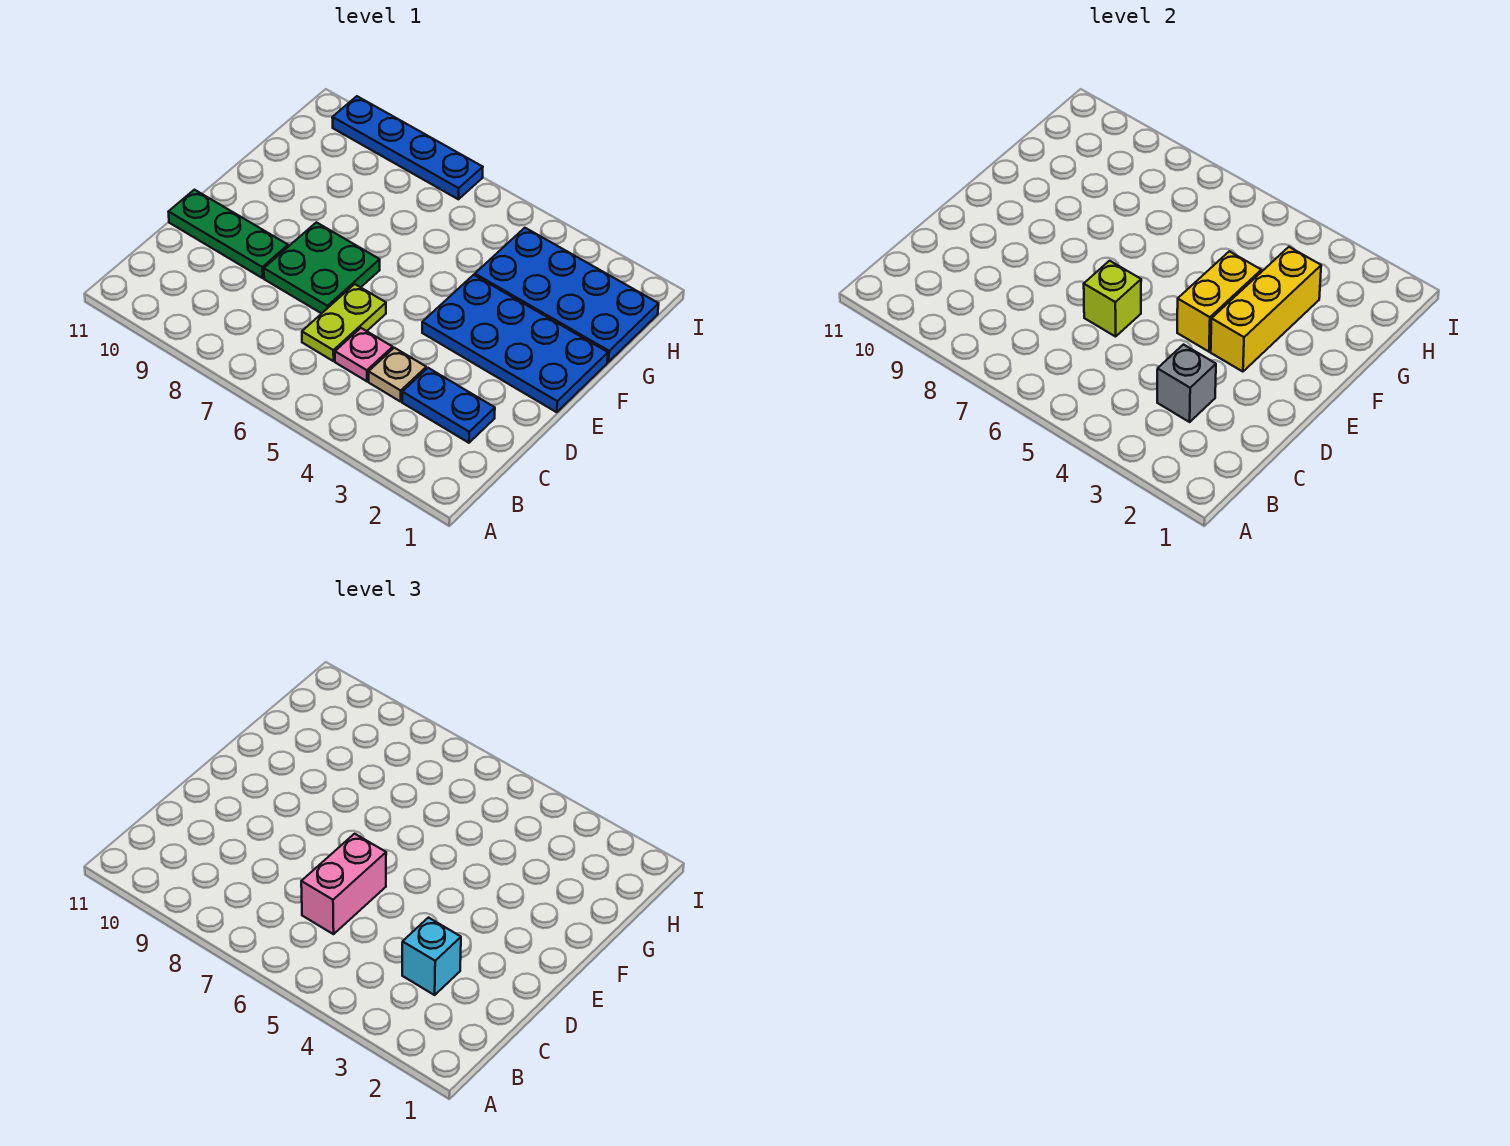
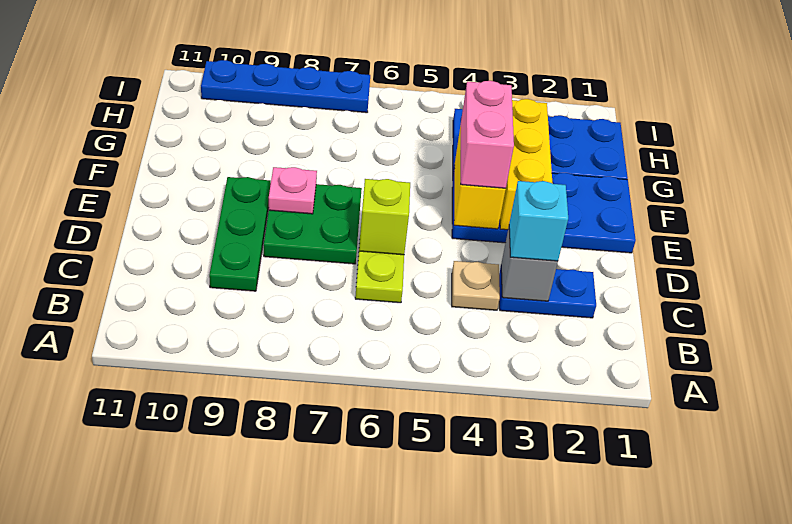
pink plate C5 level 1 -> pink plate E8 level 2
pink brick C6:D6 level 3 -> pink brick E4:F4 level 3
green plate D9:D11 level 1 -> green plate C9:E9 level 1

